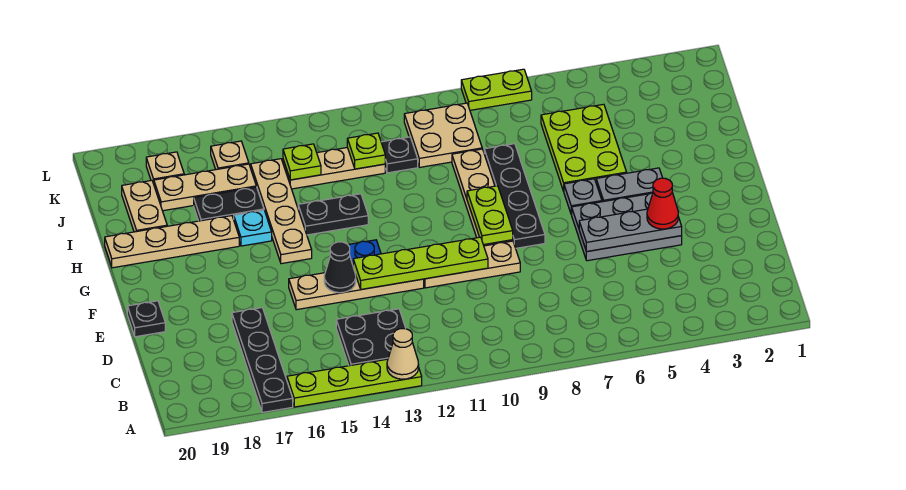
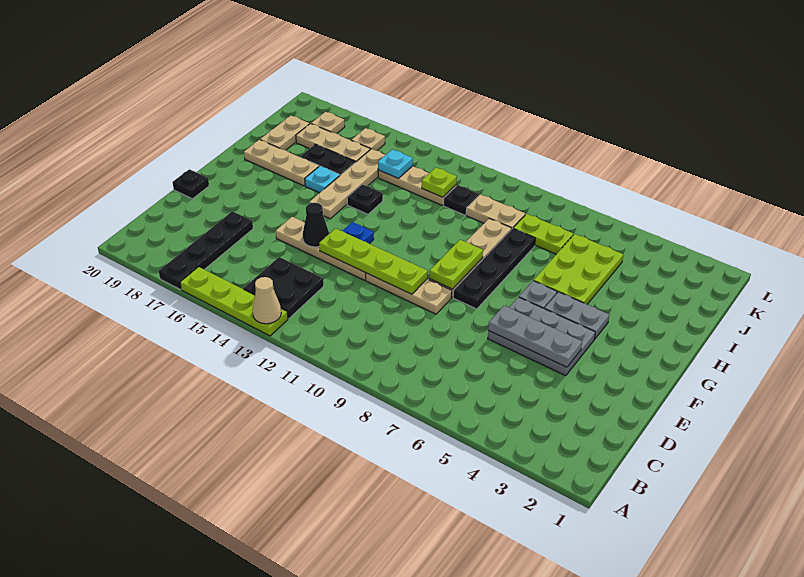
red cone E4 level 3 -> none
black plate H13:H14 level 1 -> black plate H14 level 1
tan plate H17:H20 level 1 -> tan plate H17:H19 level 1
tan plate J9:K10 level 1 -> tan plate J9:J10 level 1
lime plate J14 level 2 -> cyan plate J14 level 2
lime plate L7:L8 level 1 -> lime plate J7:J8 level 1

